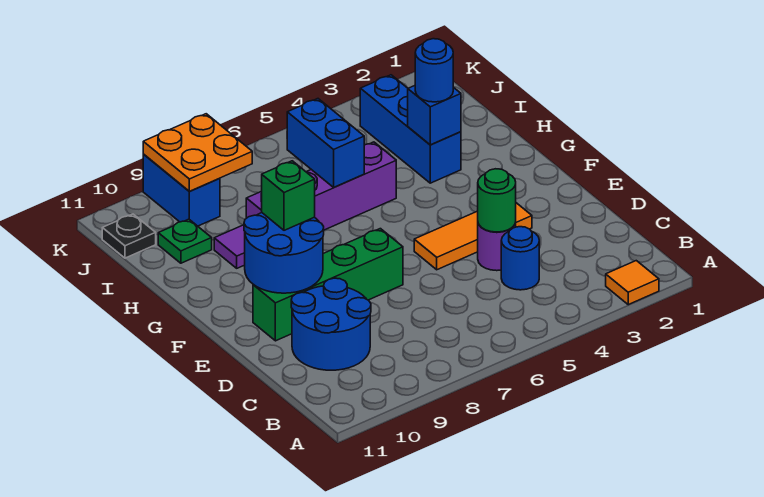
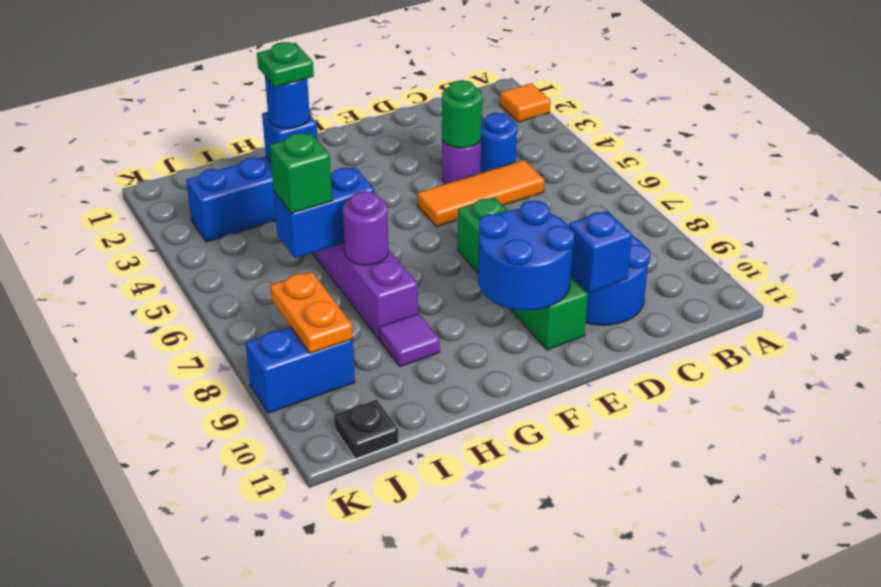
none -> blue brick D10 level 2
orange tile E3:E5 level 1 -> orange tile C5:E5 level 1
green brick F9 level 3 -> green brick I6 level 3
none -> purple round brick H7 level 2
green plate I10 level 1 -> green plate H3 level 4
orange plate J8:K9 level 2 -> orange plate J8:J9 level 2

